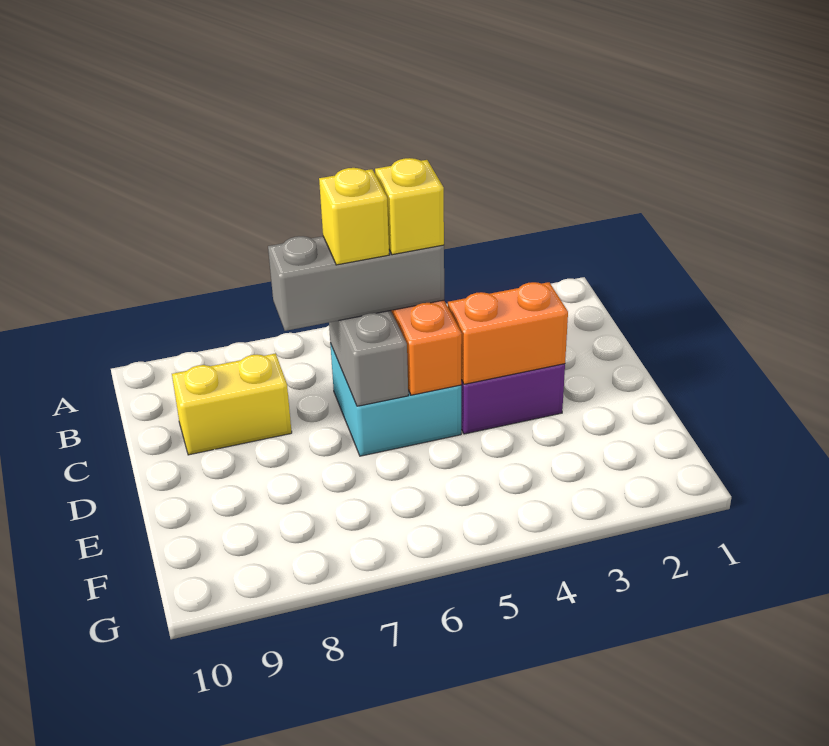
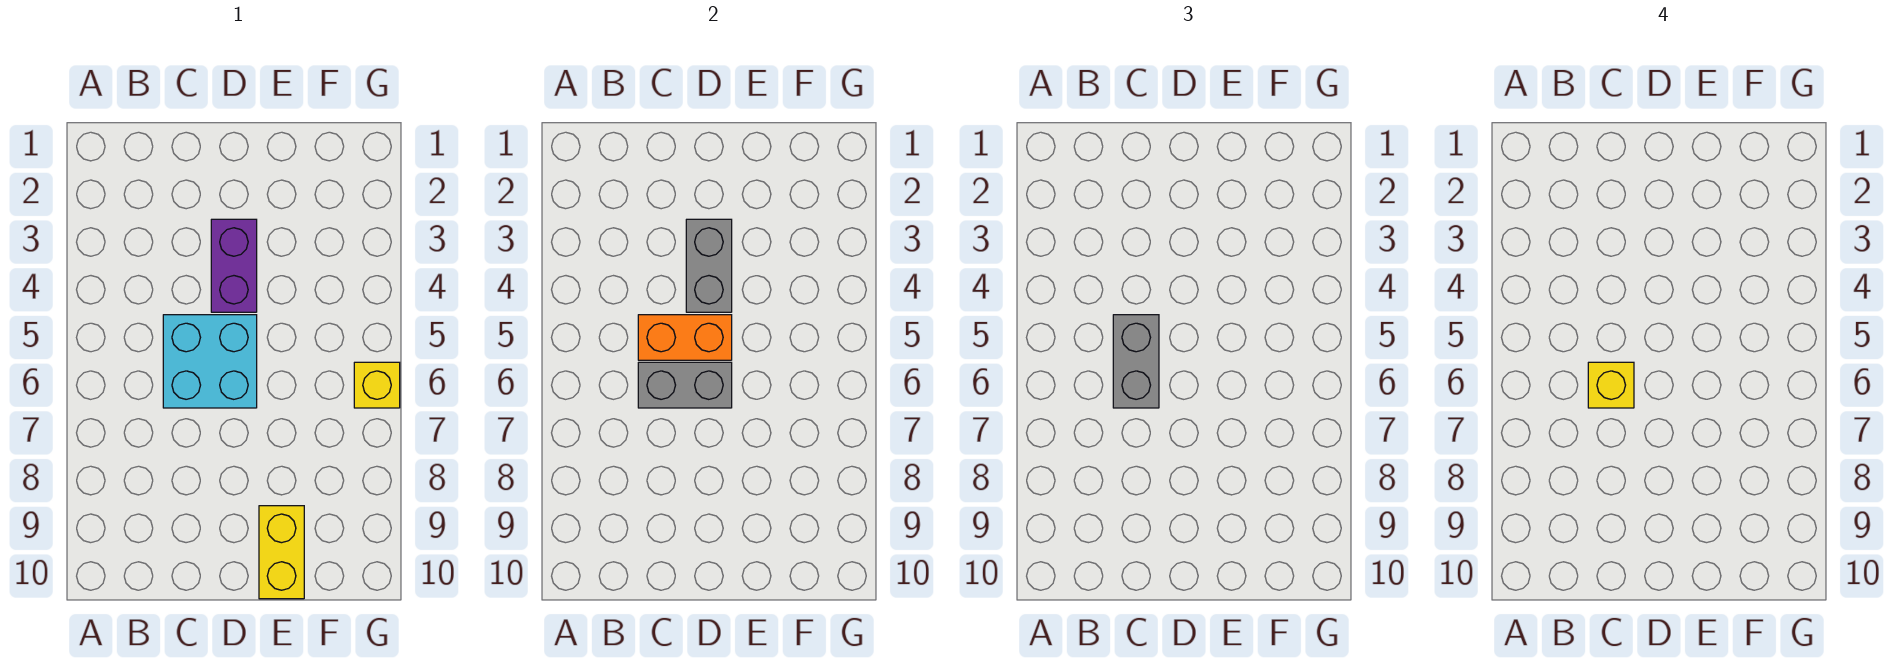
grey brick C5:C7 level 3 -> grey brick C5:C6 level 3
yellow brick C5 level 4 -> yellow brick G6 level 1
yellow brick C8:C9 level 1 -> yellow brick E9:E10 level 1
orange brick D3:D4 level 2 -> grey brick D3:D4 level 2

